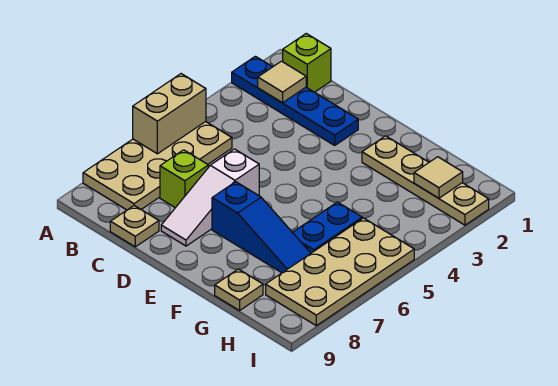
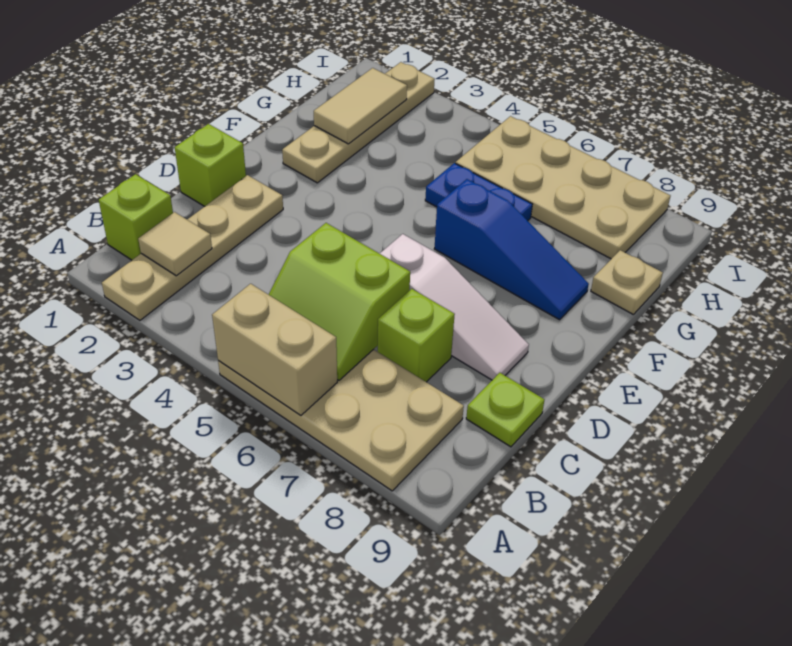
blue plate A2:D2 level 1 -> tan plate A2:D2 level 1
none -> lime slope B5:C6 level 2 top C
tan plate C9 level 1 -> lime plate C9 level 1
none -> lime brick D1 level 1
blue slope E7:G7 level 1 top E -> blue slope F6:F8 level 1 top 6
tan tile H2 level 2 -> tan tile G2:H2 level 2

